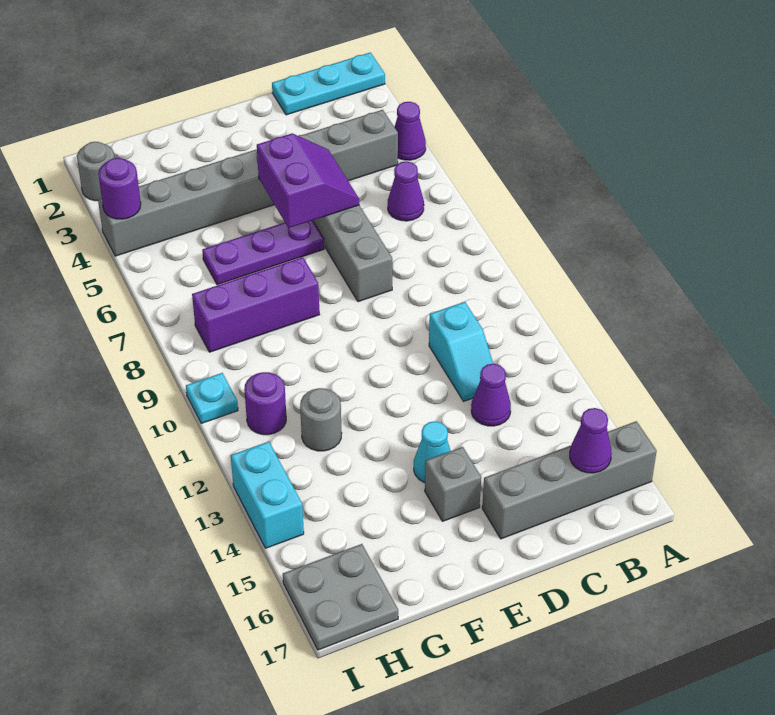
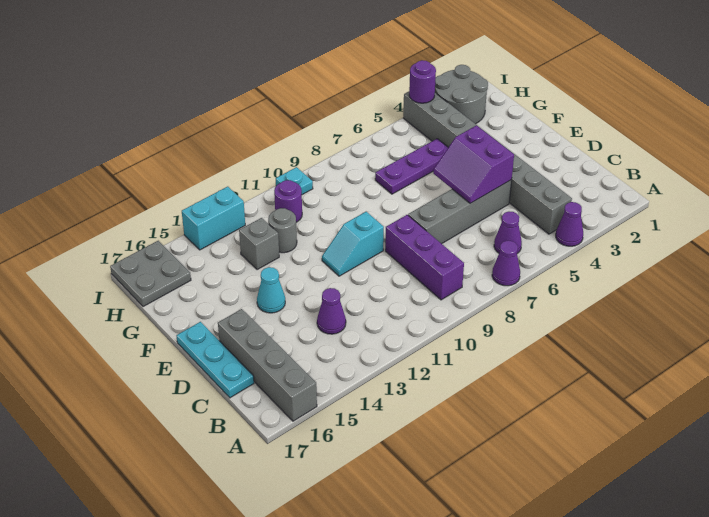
cyan plate A1:C1 level 1 -> cyan plate C17:E17 level 1
purple cone B16 level 2 -> purple cone A7 level 1
cyan slope C11:C12 level 1 top 11 -> cyan slope E10:E11 level 1 top 10
purple slope D5:E6 level 2 top E -> purple slope D5:E6 level 2 top 5
purple plate E6:G6 level 1 -> purple plate G5:G7 level 1
grey brick E15 level 1 -> grey brick G13 level 1
purple brick F8:H8 level 1 -> purple brick B9:D9 level 1
grey round brick I2 level 1 -> grey round brick H2:I3 level 1

